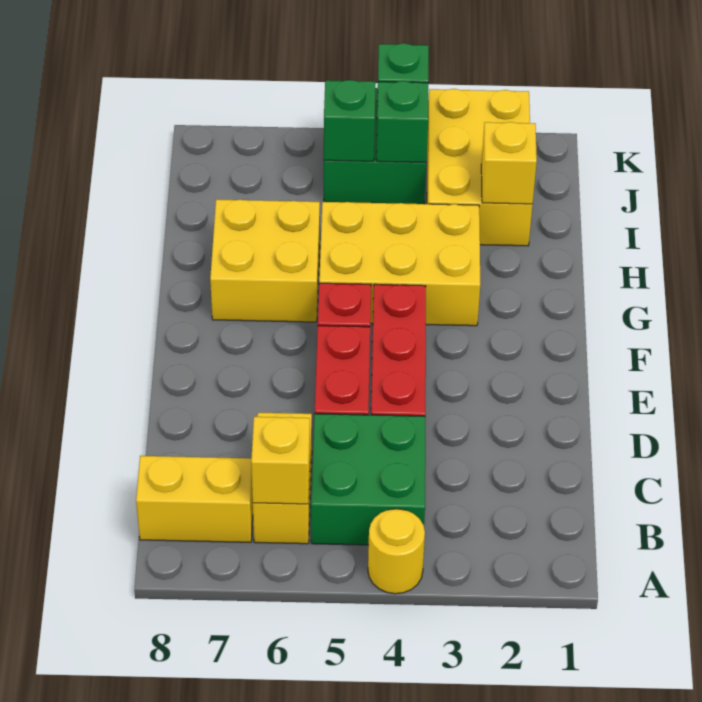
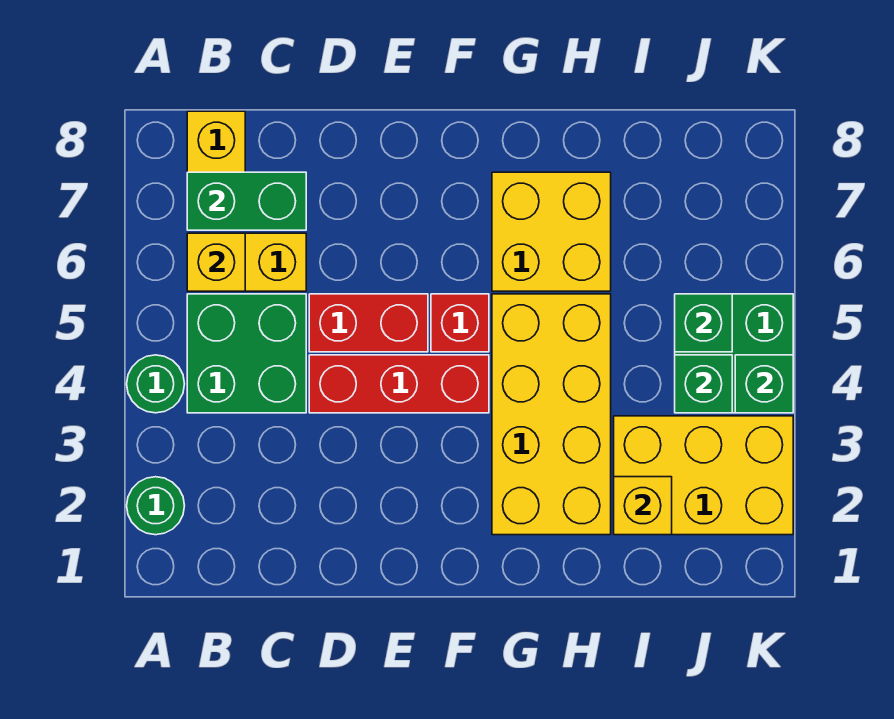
none -> green round brick A2 level 1
yellow round brick A4 level 1 -> green round brick A4 level 1
none -> green brick B7:C7 level 2
yellow brick G3:H5 level 1 -> yellow brick G2:H5 level 1

